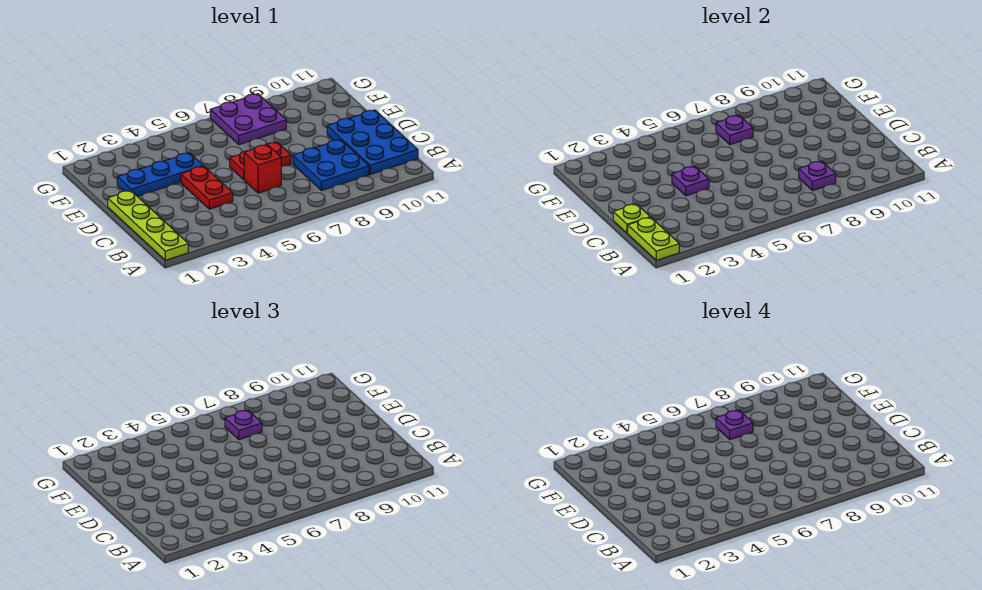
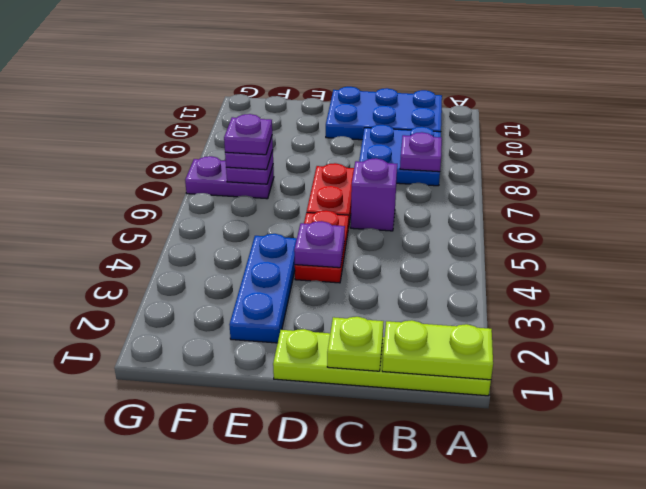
red plate C4:D4 level 1 -> red plate D4:D5 level 1
red brick C6 level 1 -> purple brick C6 level 1
purple plate F7:G8 level 1 -> purple plate F7:G7 level 1

